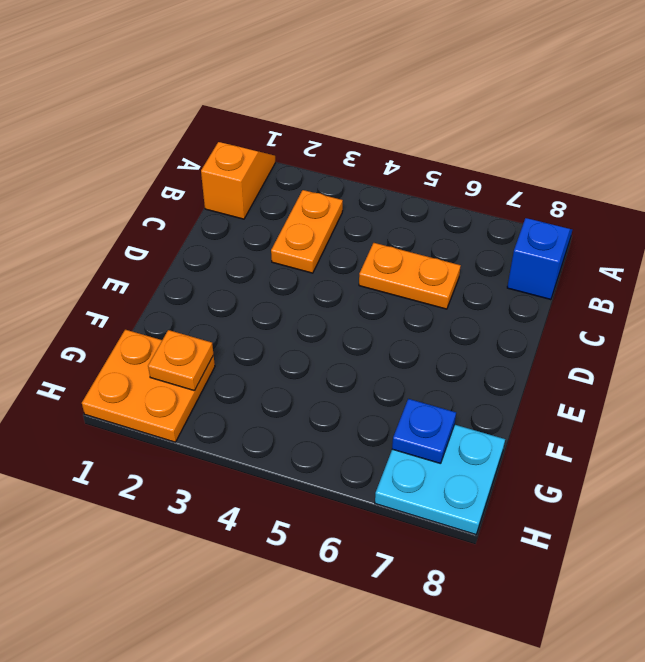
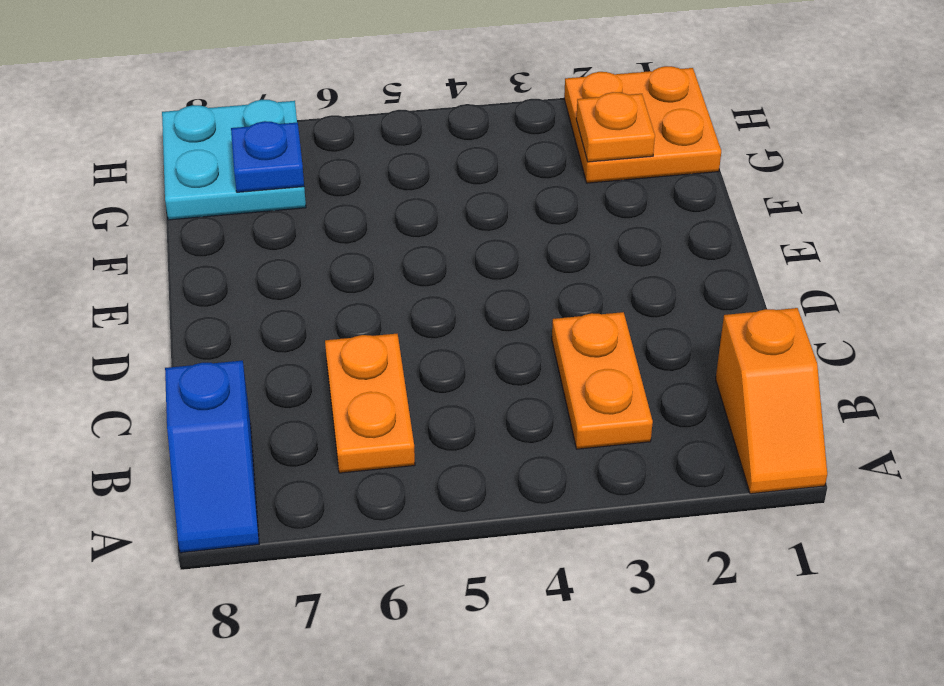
orange plate C5:C6 level 1 -> orange plate B6:C6 level 1

